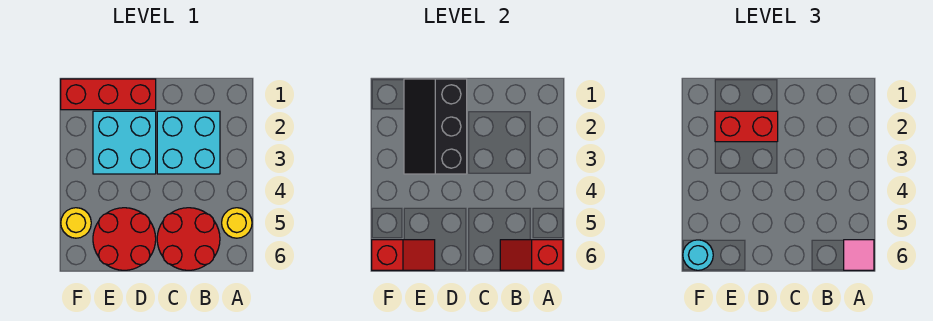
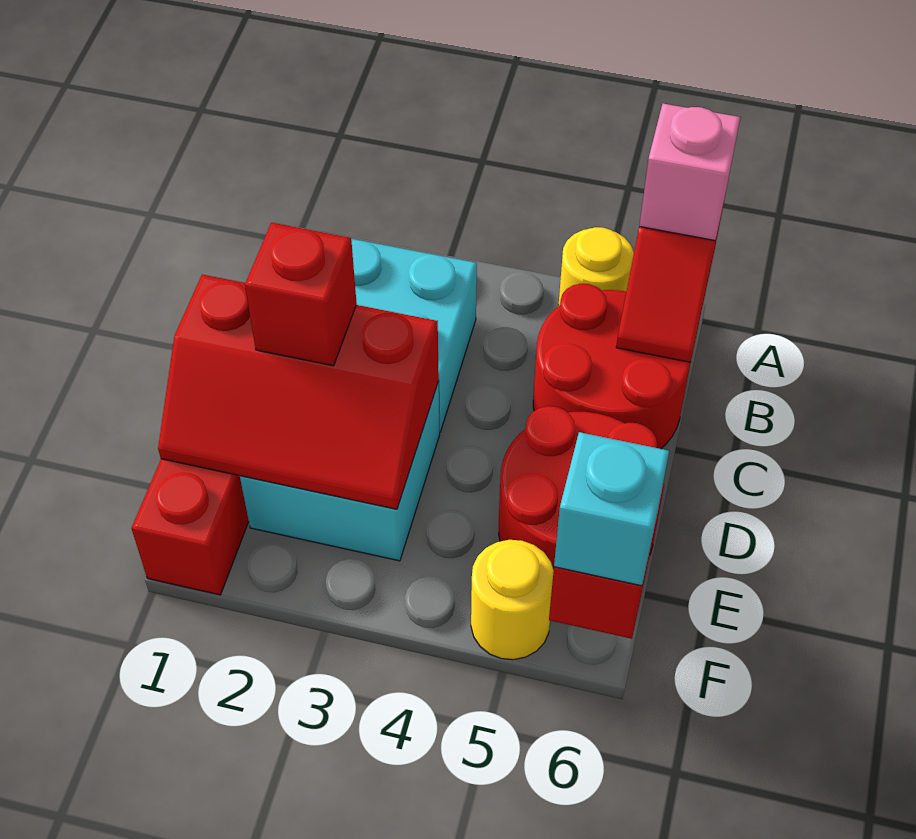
pink tile A6 level 3 -> pink brick A6 level 3
black slope D1:E3 level 2 top D -> red slope D1:E3 level 2 top D
red brick D2:E2 level 3 -> red brick D2 level 3
cyan round brick F6 level 3 -> cyan brick F6 level 3

